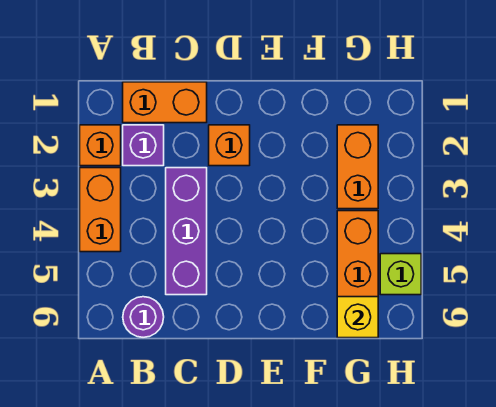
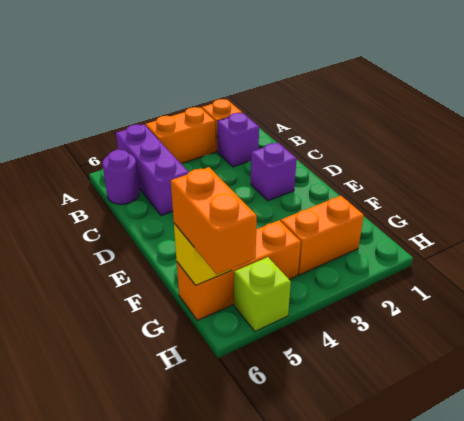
orange brick B1:C1 level 1 -> orange brick G6:H6 level 3
purple brick C3:C5 level 1 -> purple brick A5:C5 level 1
orange brick D2 level 1 -> purple brick D2 level 1

